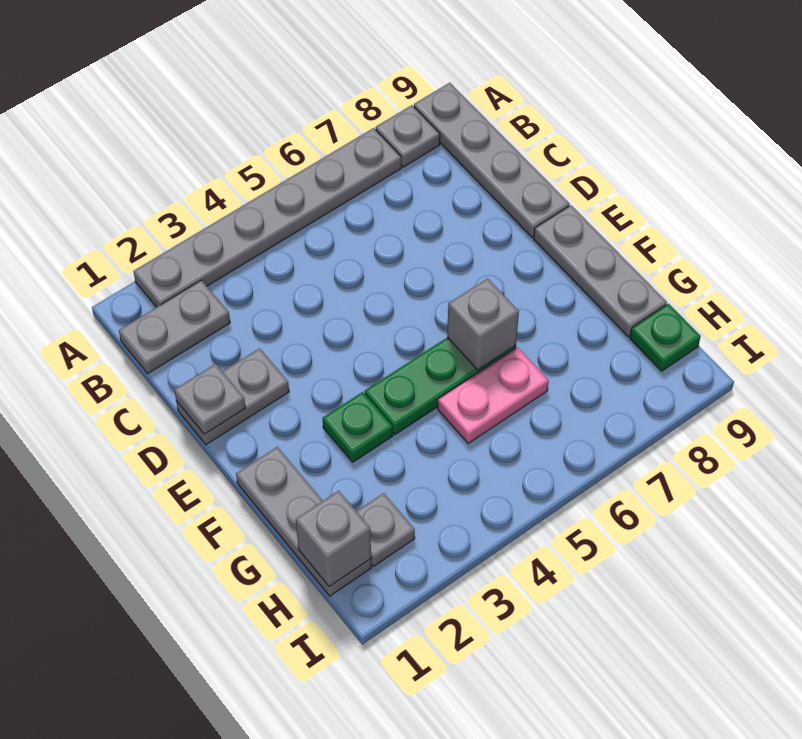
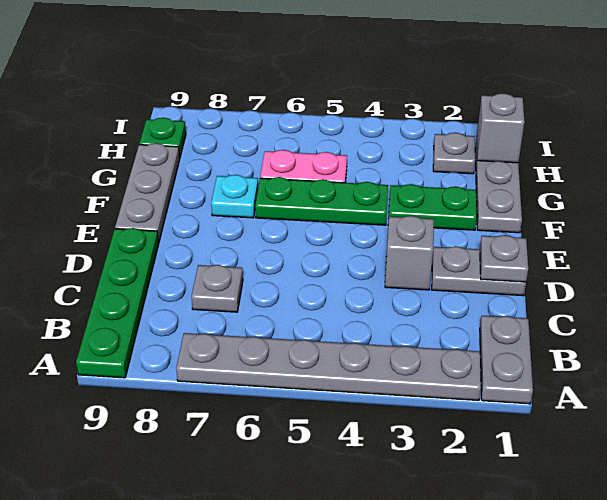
grey plate A8 level 1 -> grey plate C7 level 1
grey plate A9:D9 level 1 -> green plate A9:D9 level 1
grey plate B1:B2 level 1 -> grey plate A1:B1 level 1
green plate F3 level 1 -> green plate F2:F3 level 1
grey brick F6 level 2 -> grey brick D3 level 1
none -> cyan plate F7 level 1

